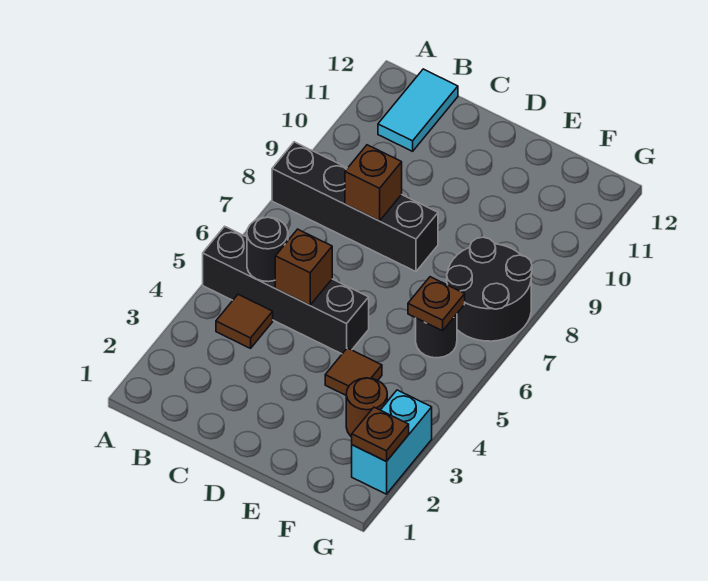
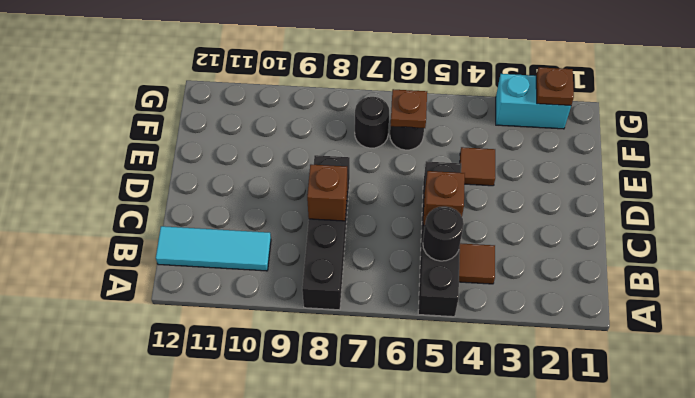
cyan tile B11:B12 level 1 -> cyan tile B10:B12 level 1
brown round brick F3 level 1 -> none
black round brick F7:G8 level 1 -> black round brick F7 level 1

